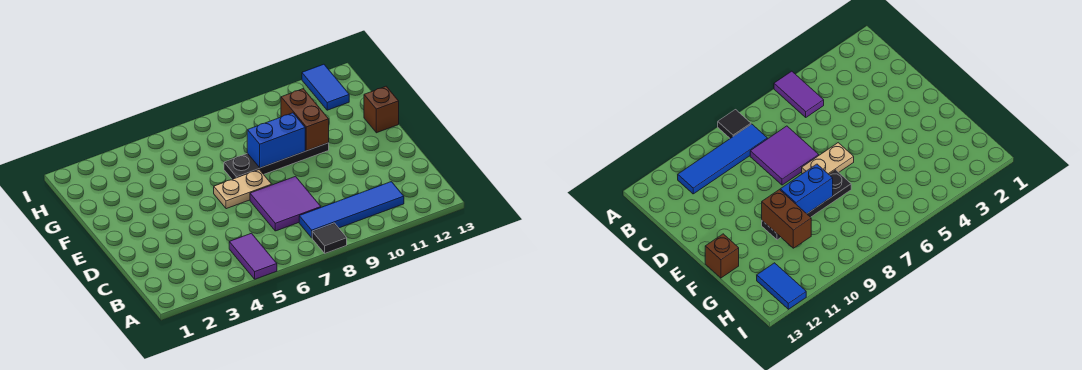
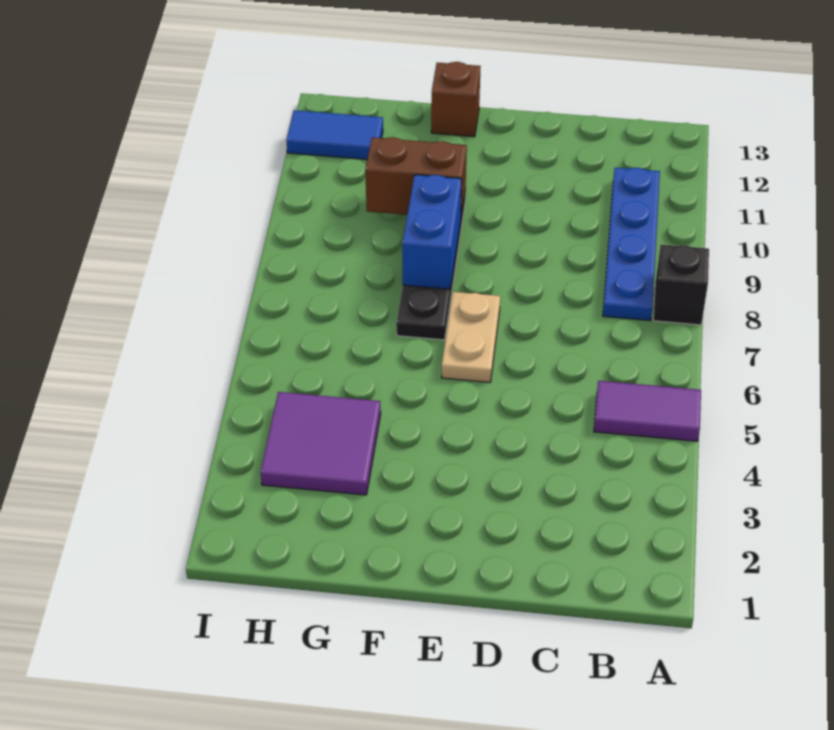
black tile A8 level 1 -> black brick A8 level 1
blue tile B8:B11 level 1 -> blue plate B8:B11 level 1
purple tile C7:D8 level 1 -> purple tile G3:H4 level 1

